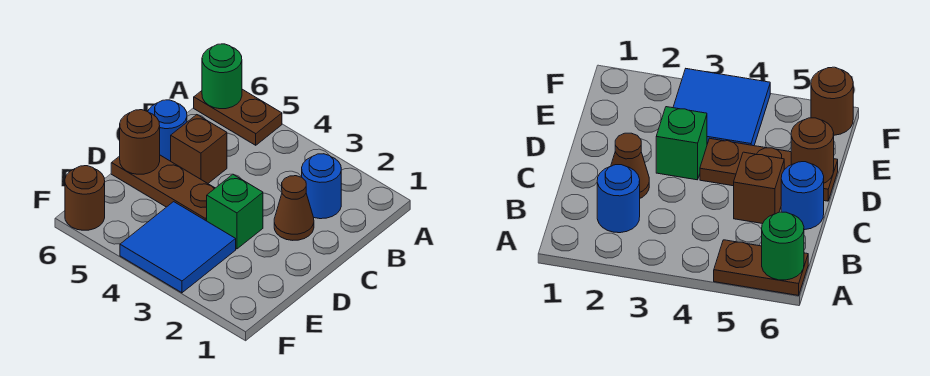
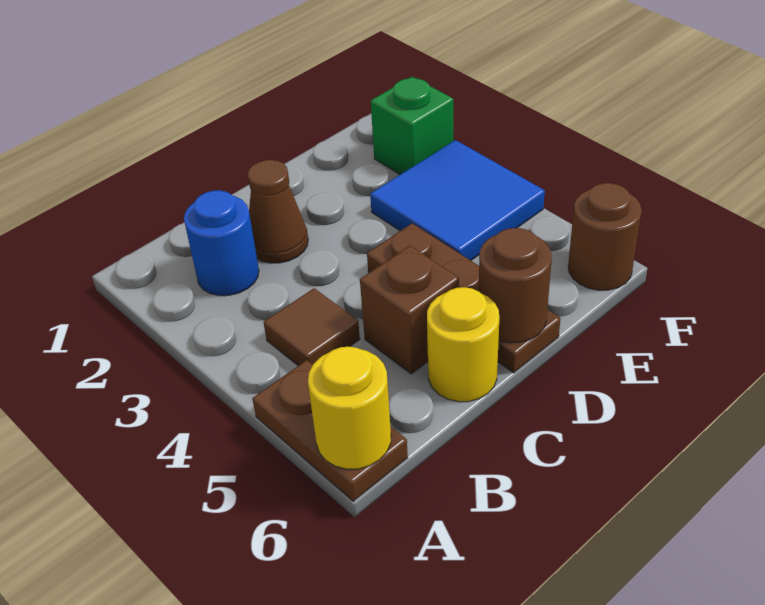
green round brick A6 level 2 -> yellow round brick A6 level 2
none -> brown tile B4 level 1
blue round brick C6 level 1 -> yellow round brick C6 level 1
green brick D3 level 1 -> green brick F2 level 1

